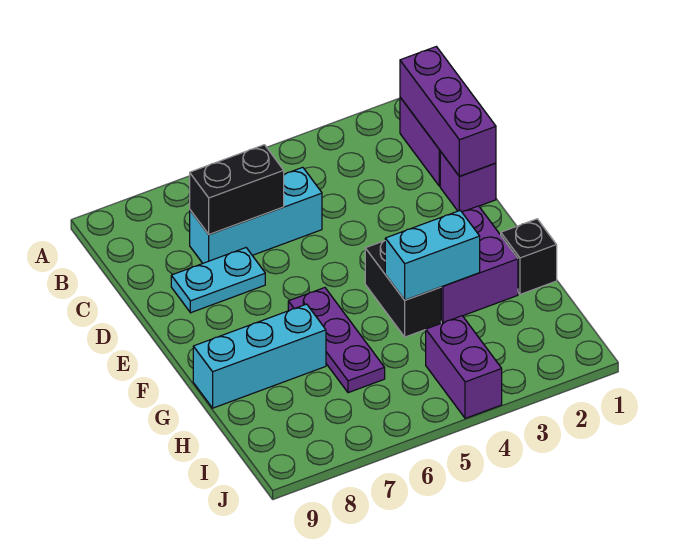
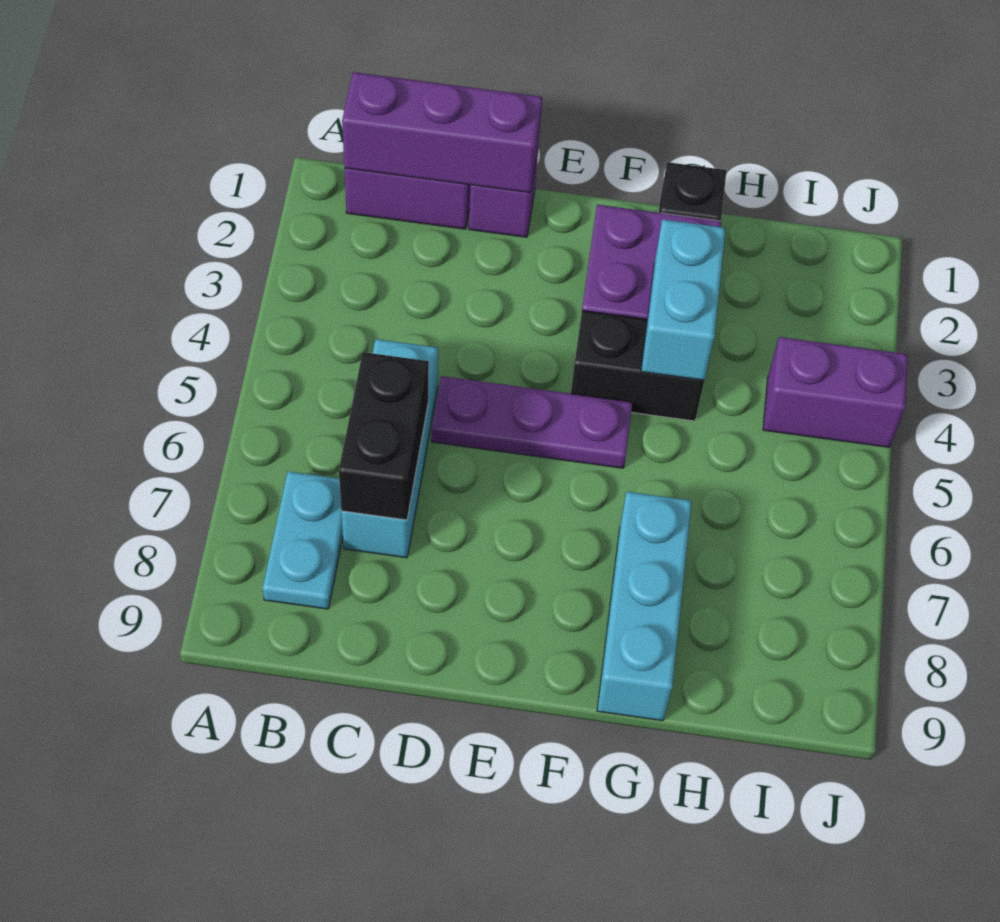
cyan plate D7:D8 level 1 -> cyan plate B7:B8 level 1
purple plate F6:H6 level 1 -> purple plate D5:F5 level 1

